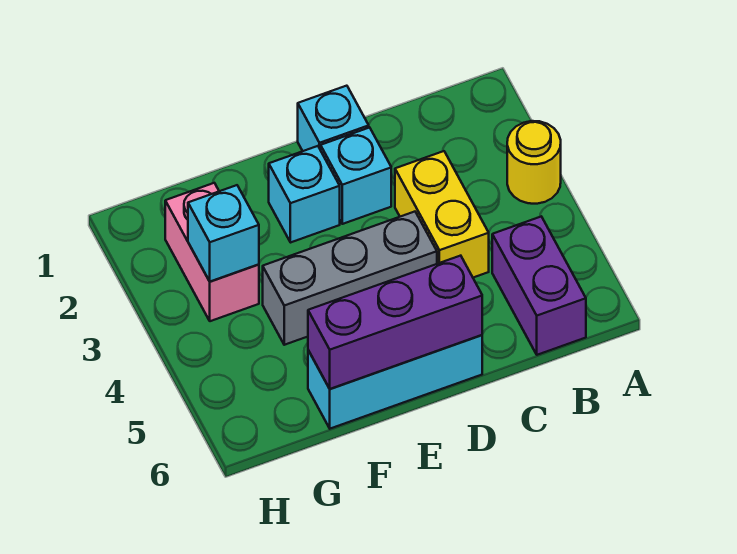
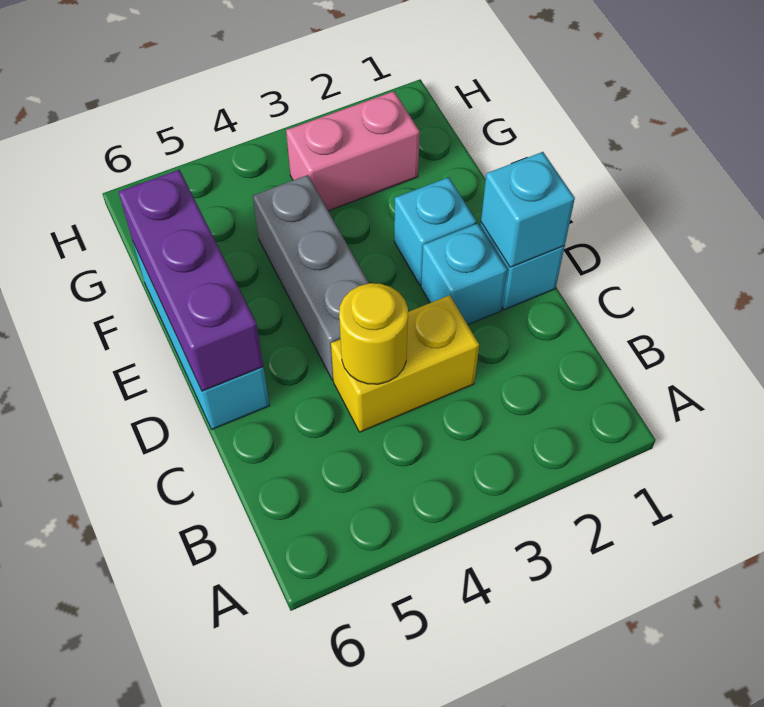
yellow round brick A3 level 1 -> yellow round brick C4 level 2
purple brick B5:B6 level 1 -> none
cyan brick G3 level 2 -> cyan brick D1 level 2

